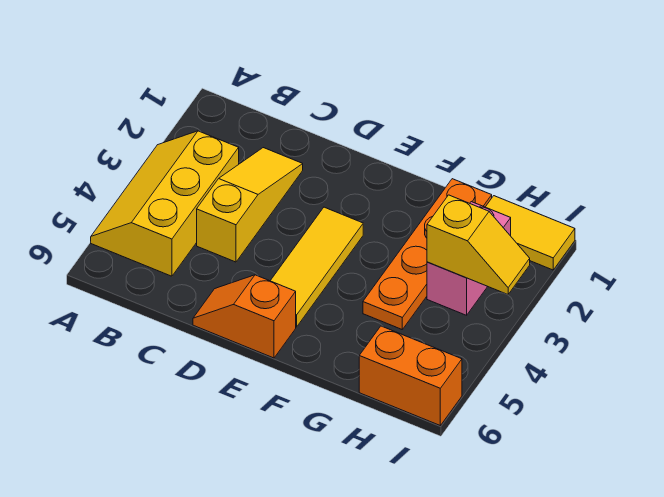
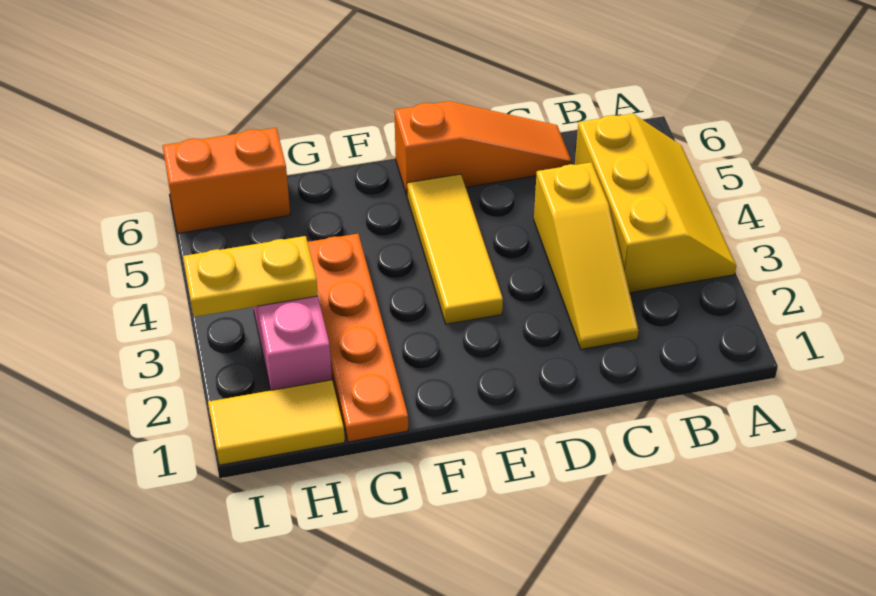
orange slope D6:E6 level 1 top E -> orange slope C6:E6 level 1 top E
yellow slope H3:I3 level 2 top H -> yellow plate H3:I3 level 2

